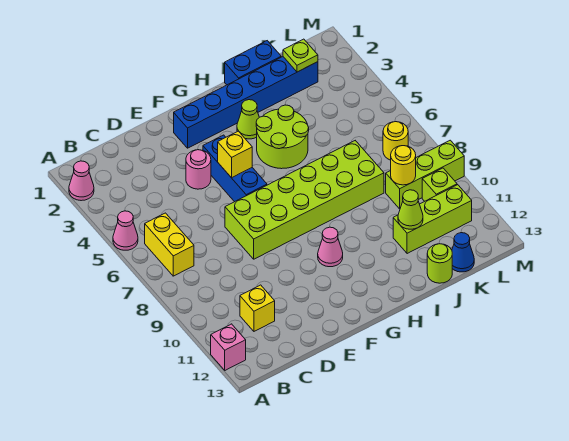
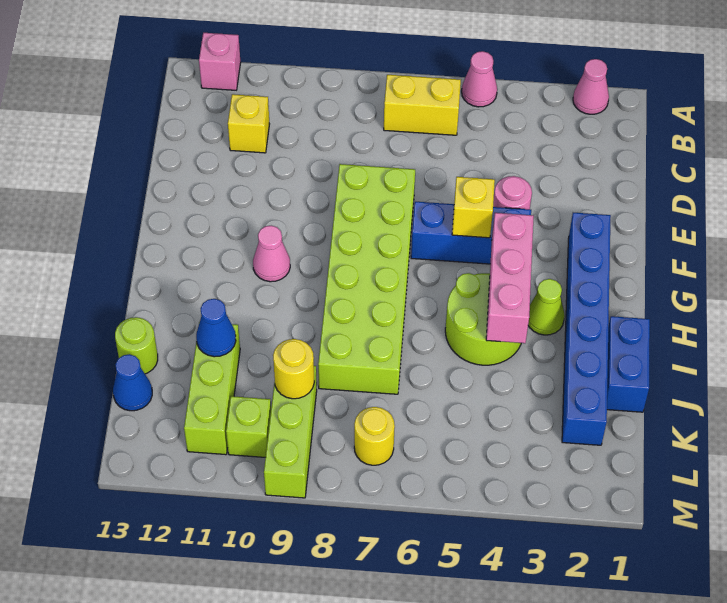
none -> pink brick G4:I4 level 2
lime cone J11 level 2 -> blue cone J11 level 2
lime plate K2 level 2 -> none

